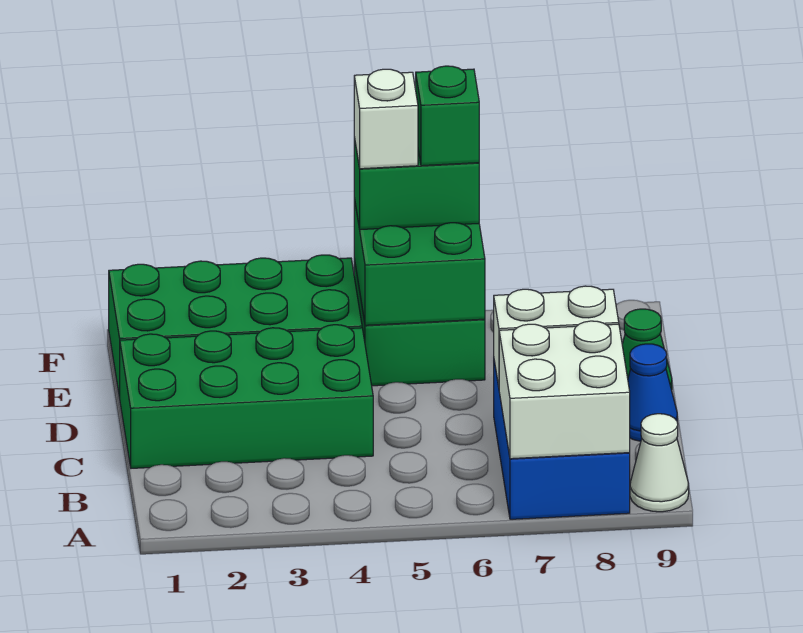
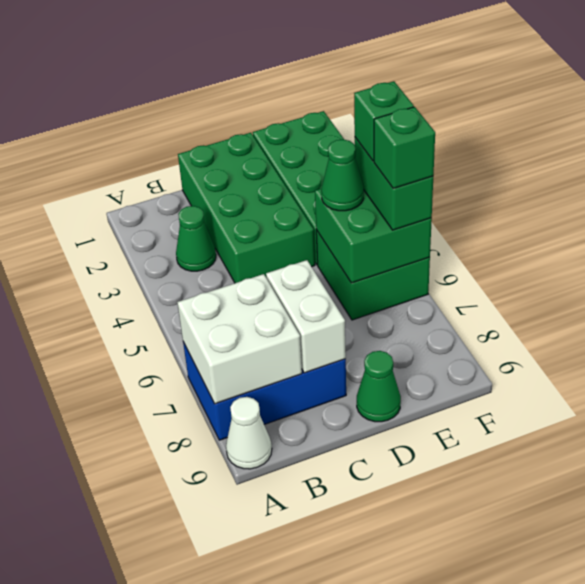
none -> green cone B3 level 1
blue cone C9 level 1 -> none
none -> green cone E5 level 3
white brick F5 level 4 -> green brick F5 level 4

